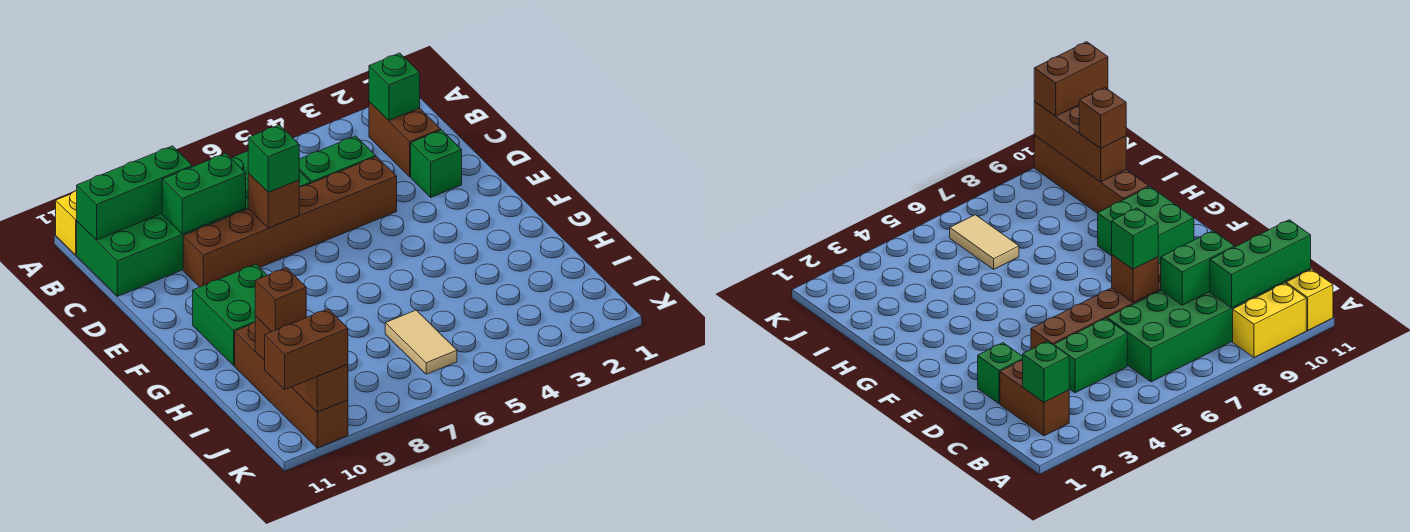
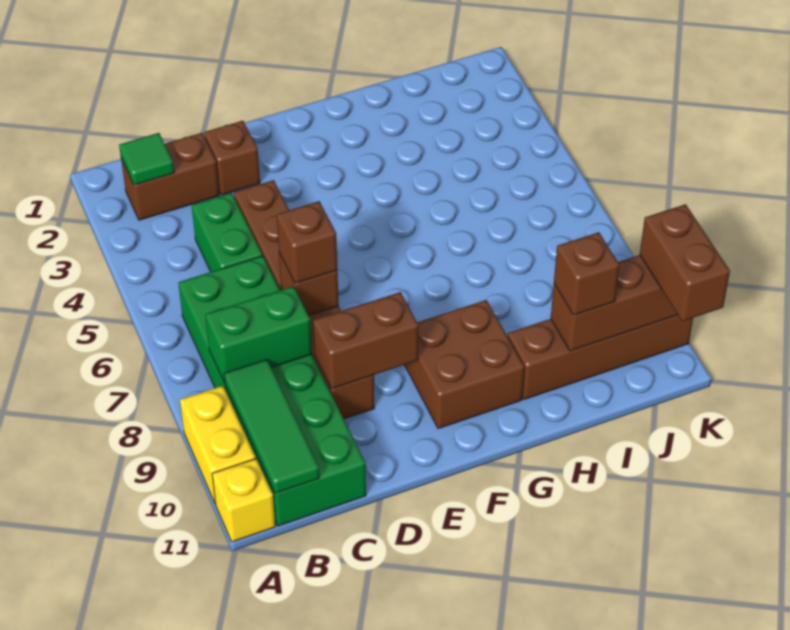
green brick B2 level 2 -> green tile B2 level 2
green brick B9:B11 level 2 -> green tile B9:B11 level 2
green brick C8:C9 level 2 -> green brick B8:C8 level 2
green brick D2 level 1 -> brown brick D2 level 1
green brick D7 level 3 -> brown brick D7 level 3
none -> brown brick D9:E9 level 2
green brick F9:G10 level 1 -> brown brick F9:G10 level 1
tan tile I6:J6 level 1 -> none

